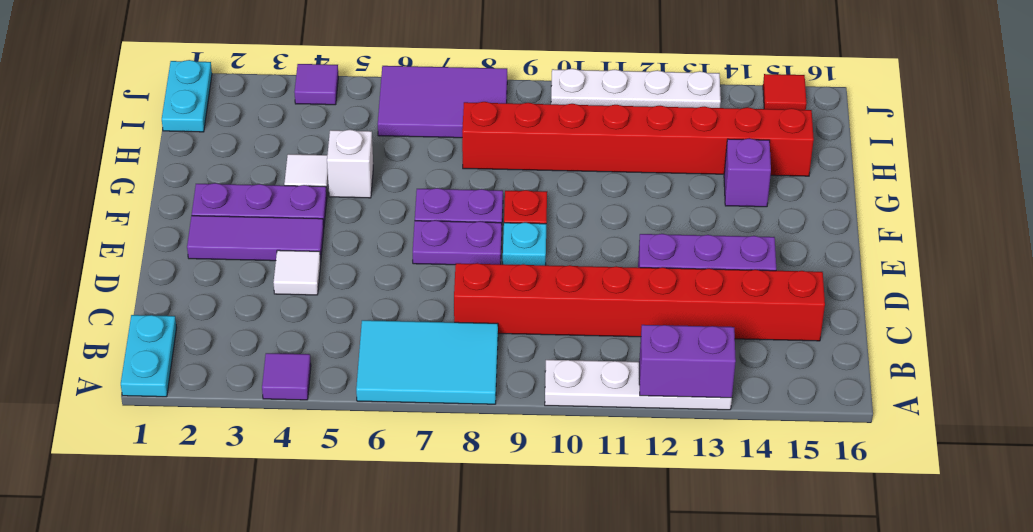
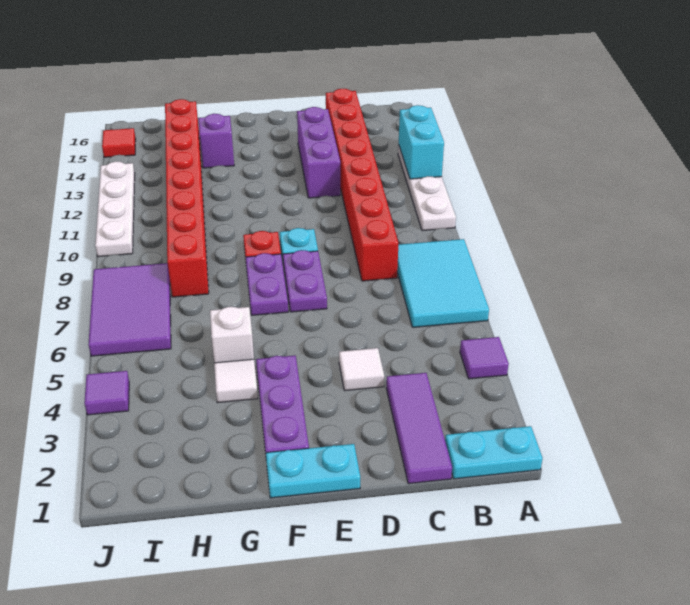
purple brick A12:A13 level 2 -> cyan brick A12:A13 level 2
purple tile E2:E4 level 1 -> purple tile C1:C3 level 1
cyan plate I1:J1 level 1 -> cyan plate E1:F1 level 1

